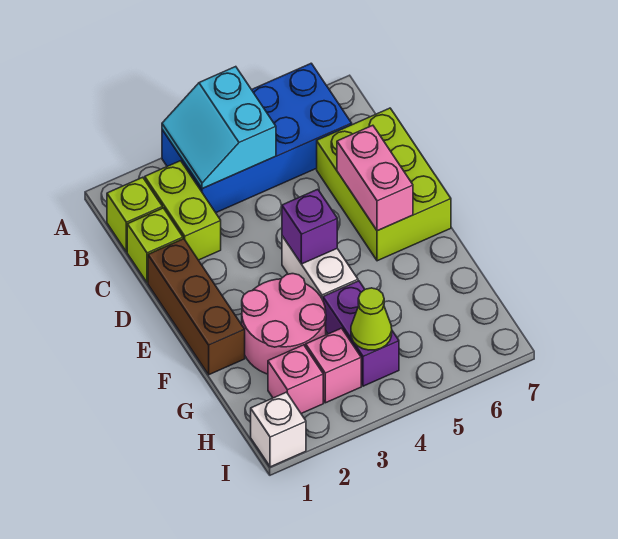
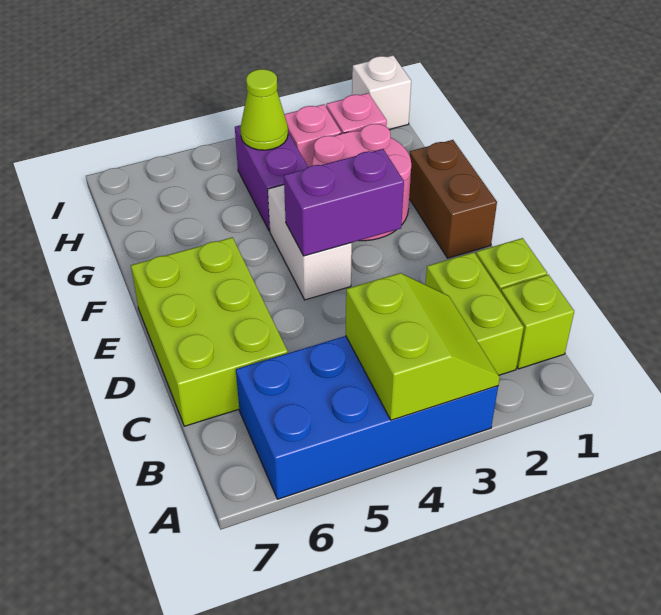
cyan slope A3:B4 level 2 top 4 -> lime slope A3:B4 level 2 top 4
brown brick D1:F1 level 1 -> brown brick E1:F1 level 1
pink brick D6:E6 level 2 -> none
purple brick E4 level 2 -> purple brick E3:E4 level 2

